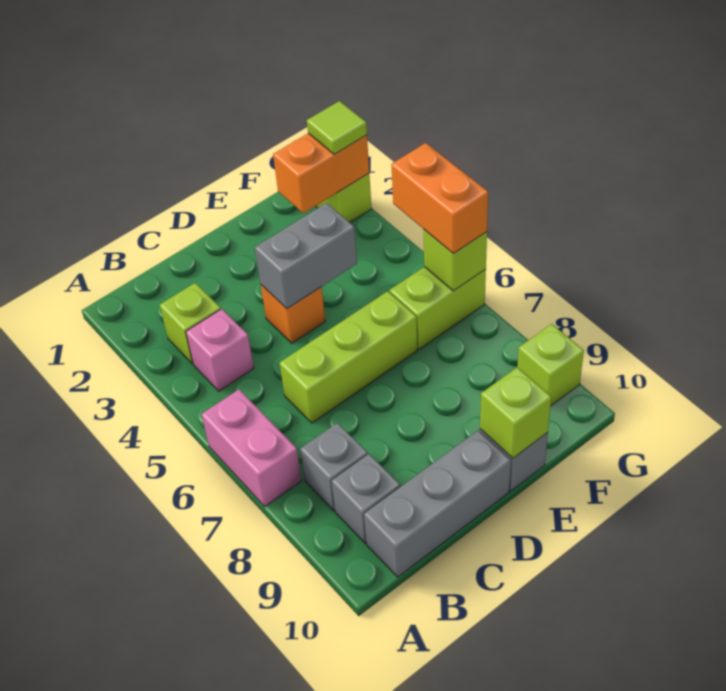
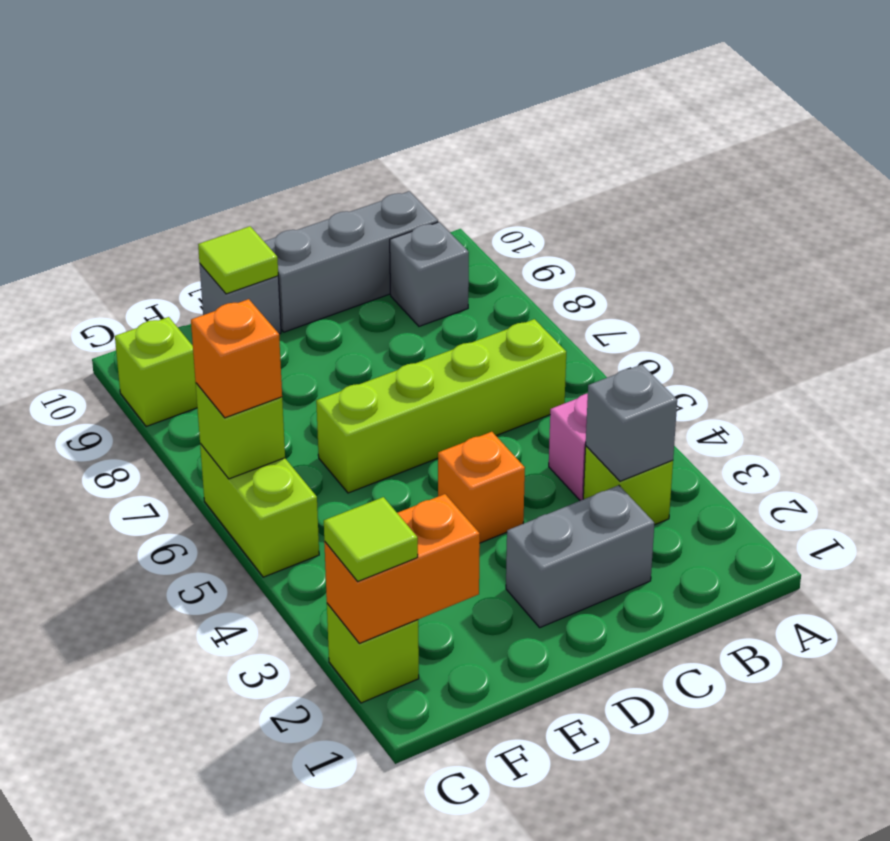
pink brick A6:A7 level 1 -> none
grey brick B8 level 1 -> grey brick B3 level 2
lime brick C6:E6 level 1 -> lime brick B6:E6 level 1
grey brick D4:E4 level 2 -> grey brick C2:D2 level 1
lime brick E10 level 2 -> lime tile E10 level 2
lime brick F6:G6 level 1 -> lime brick G5:G6 level 1
orange brick G5:G6 level 3 -> orange brick G6 level 3

